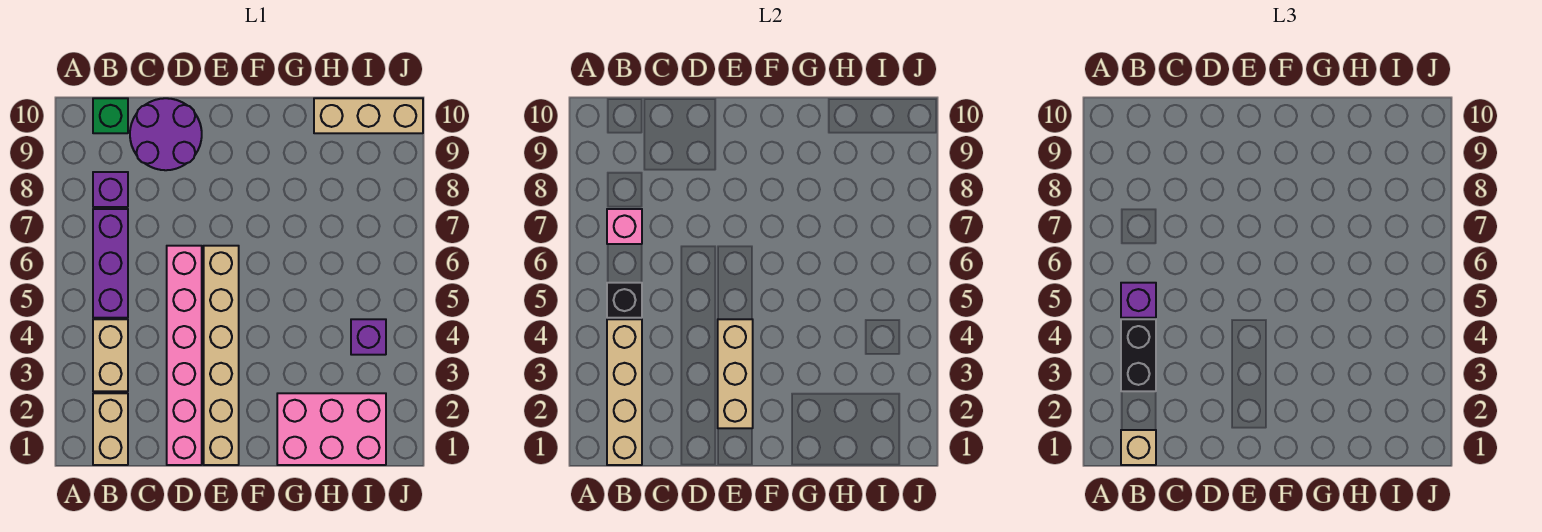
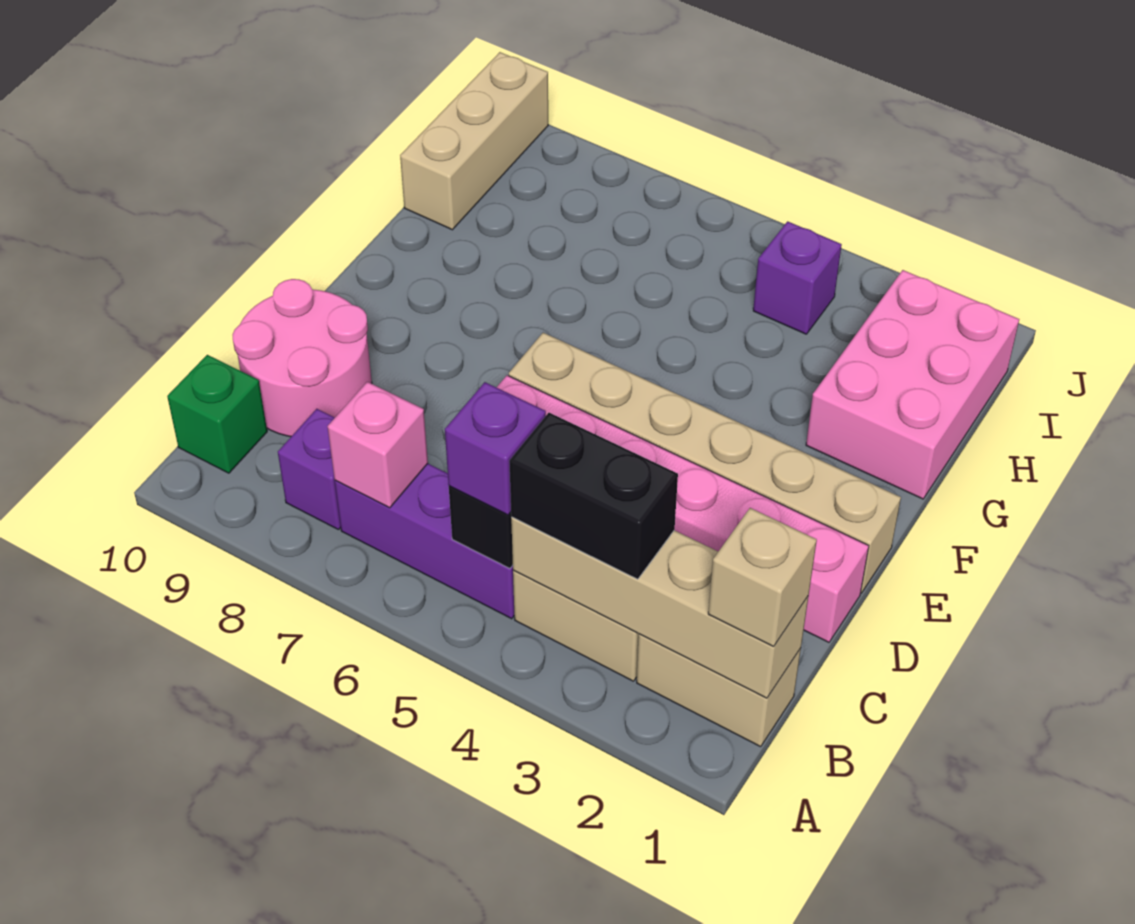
purple round brick C9:D10 level 1 -> pink round brick C9:D10 level 1
tan brick E2:E4 level 2 -> none

